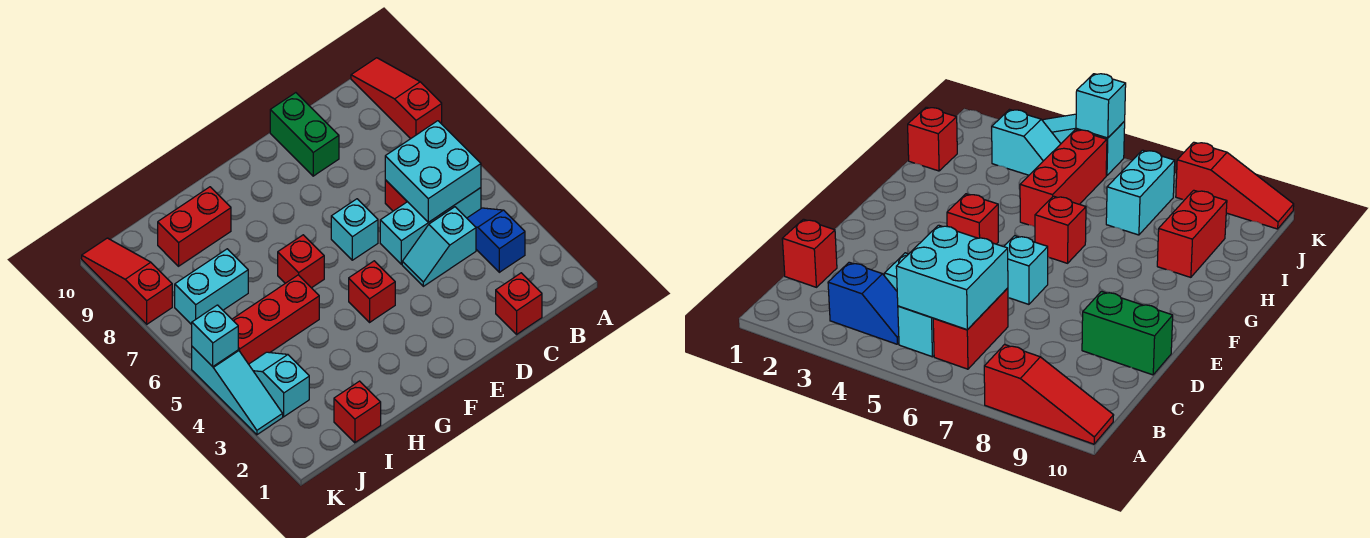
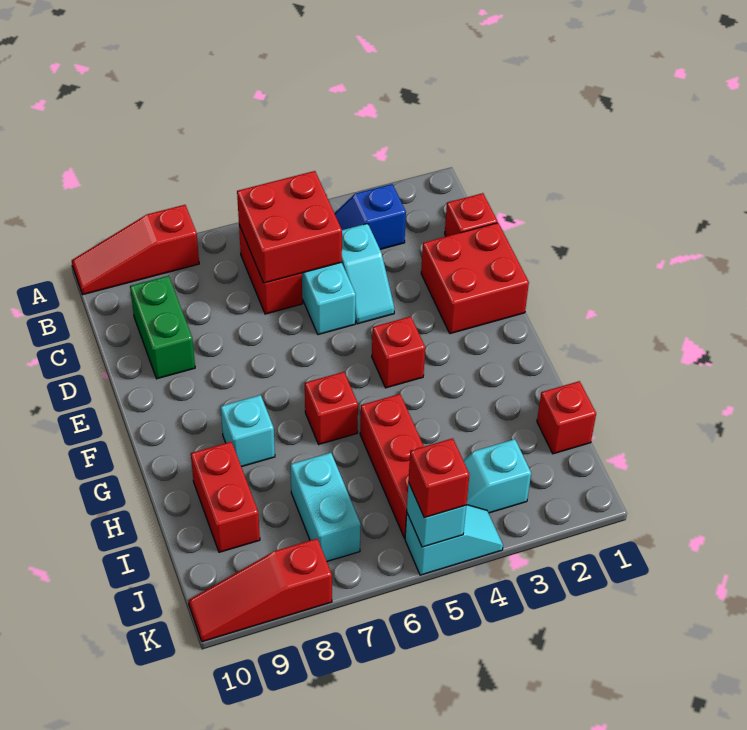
cyan brick B5:C6 level 2 -> red brick B5:C6 level 2
none -> red brick D1:E2 level 1
green brick D9:D10 level 1 -> green brick C9:D9 level 1
cyan brick E6 level 1 -> cyan brick G8 level 1
cyan slope K3:K5 level 1 top 5 -> cyan slope K4:K5 level 1 top 5
none -> red brick K5 level 3

